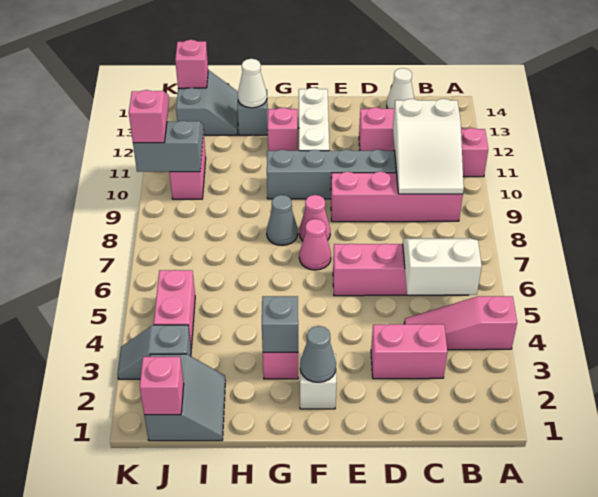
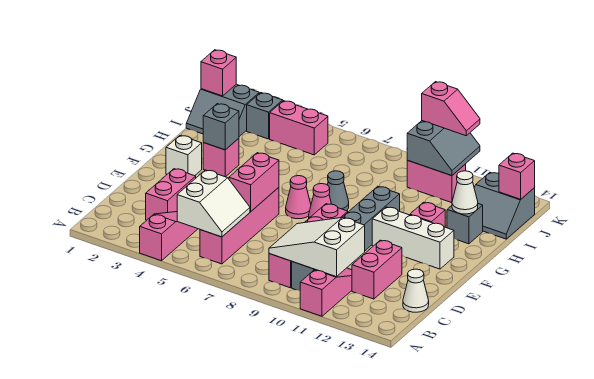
none -> pink brick D6:E6 level 2
grey cone F2 level 2 -> none

